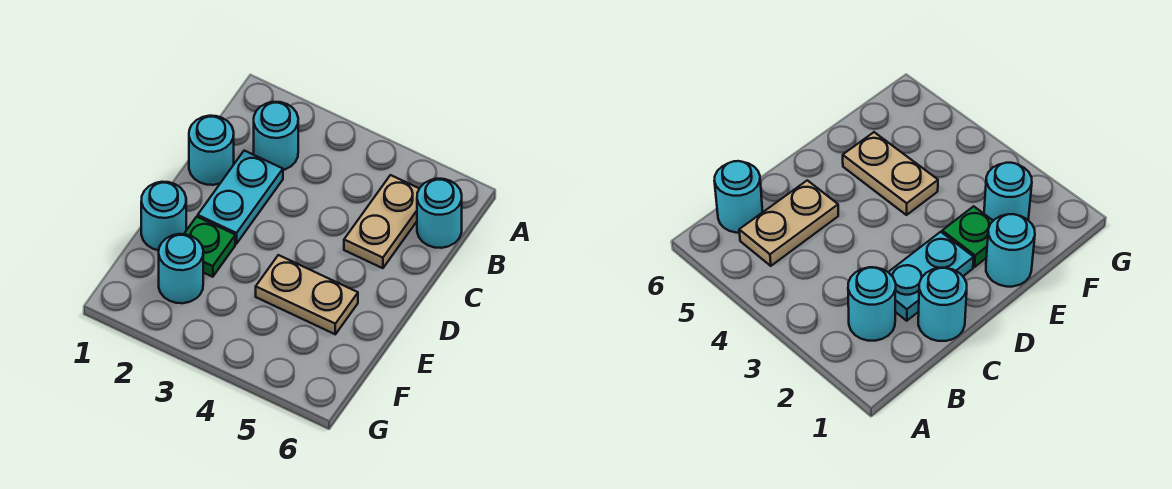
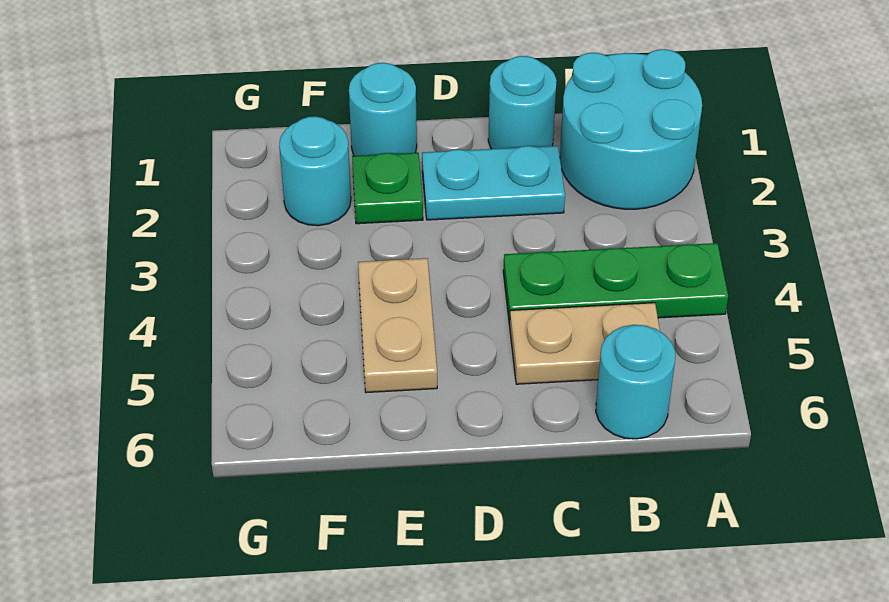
none -> green plate A4:C4 level 1
cyan round brick B2 level 1 -> cyan round brick A1:B2 level 1

